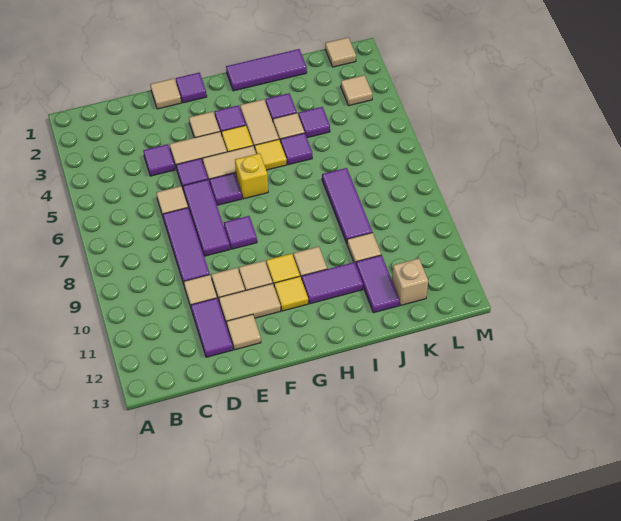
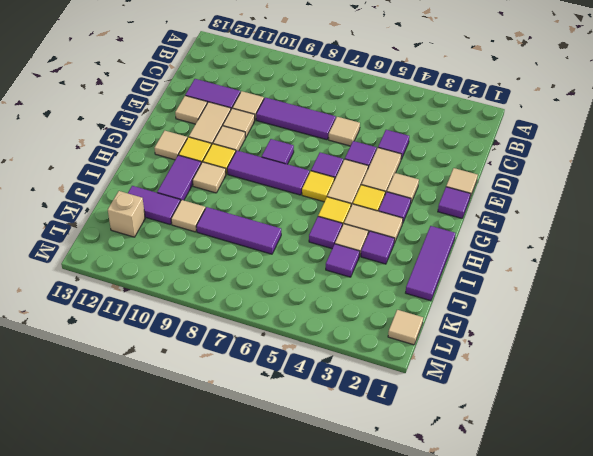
purple tile E6:E8 level 1 -> purple tile G7:G9 level 1
yellow brick G6 level 1 -> yellow tile G6 level 1
tan tile L3 level 1 -> tan tile G12 level 1

